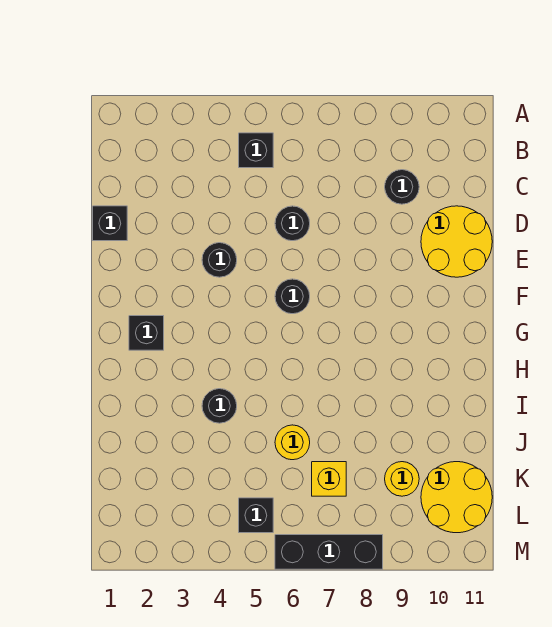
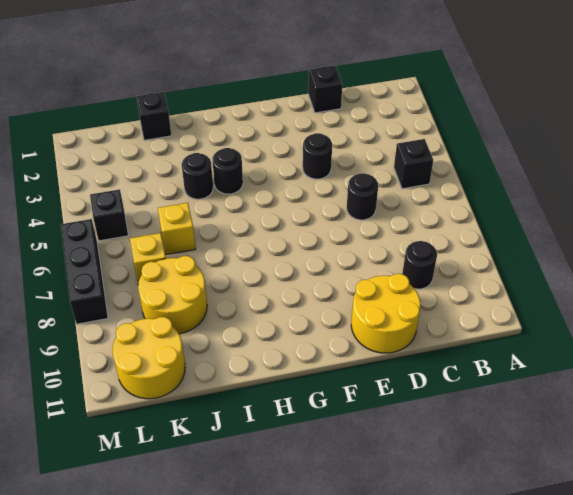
black round brick F6 level 1 -> black round brick H4 level 1
black brick G2 level 1 -> black brick J1 level 1
yellow round brick J6 level 1 -> yellow brick J6 level 1
yellow round brick K9 level 1 -> yellow round brick J8:K9 level 1

